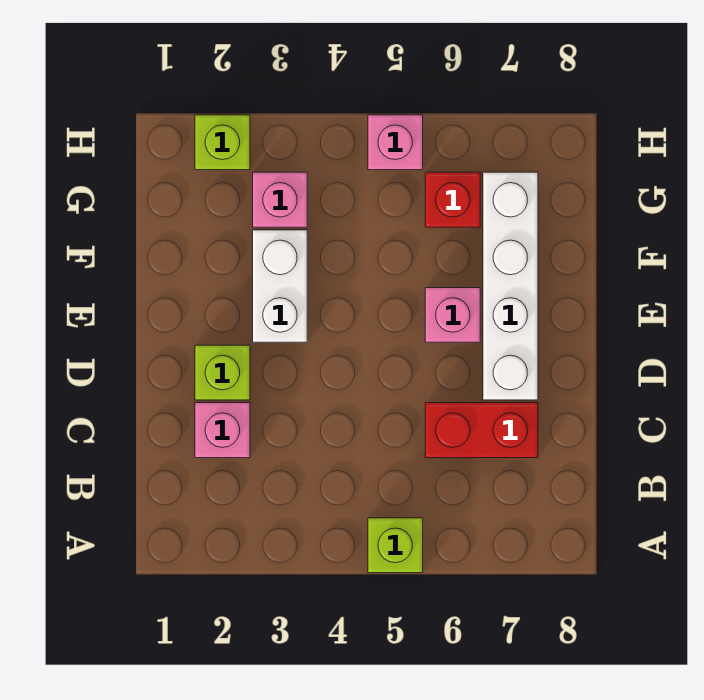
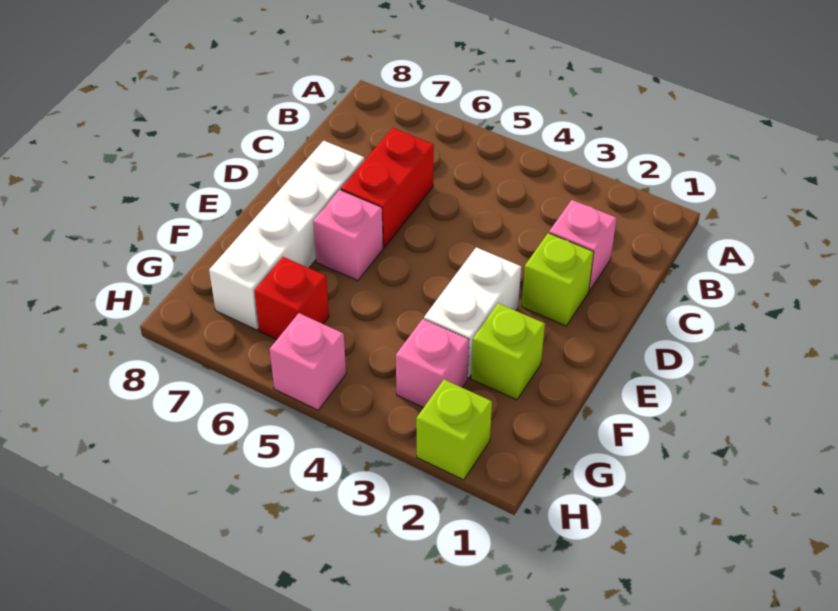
lime brick A5 level 1 -> lime brick F2 level 1
red brick C6:C7 level 1 -> red brick C6:D6 level 1

